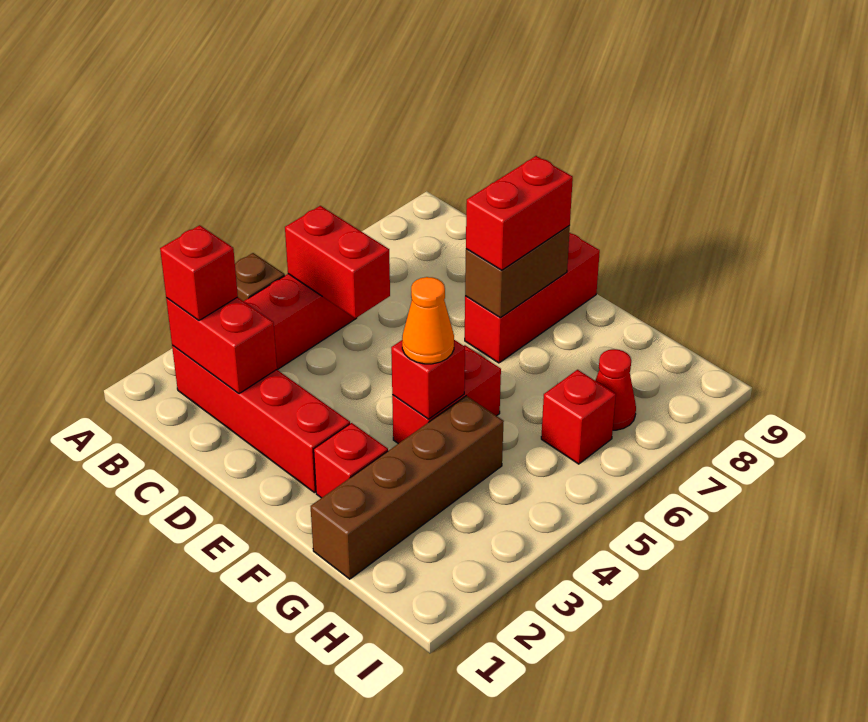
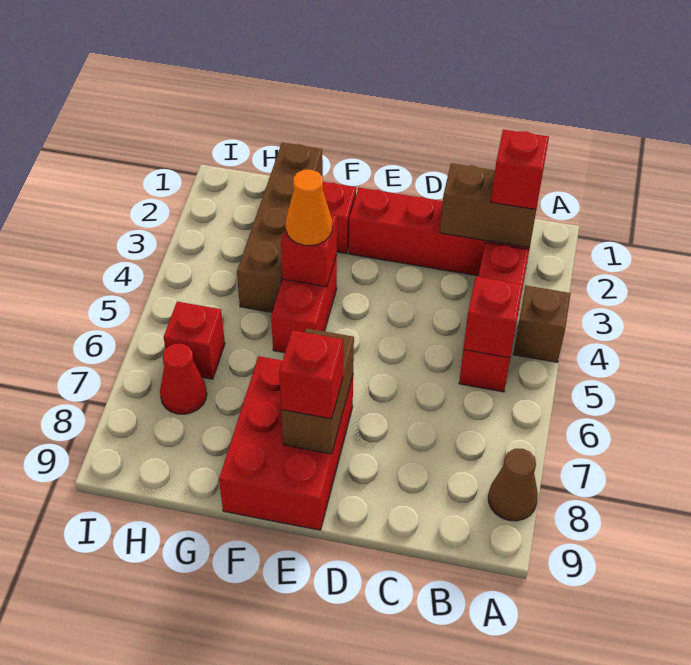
none -> brown cone A8 level 1
red brick B2:C2 level 2 -> brown brick B2:C2 level 2
red brick B5:C5 level 2 -> red brick B5 level 2
red brick E7:E9 level 1 -> red brick E7:F9 level 1
red brick E7:E8 level 3 -> red brick E8 level 3

